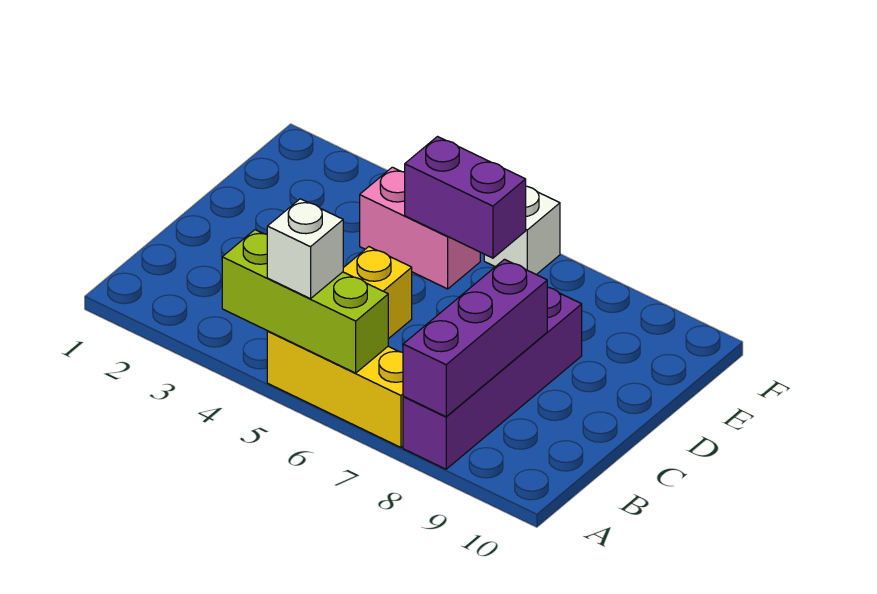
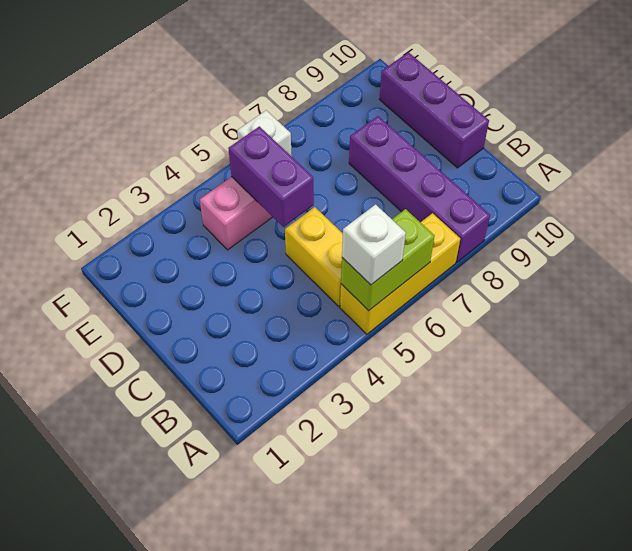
lime brick A4:A6 level 2 -> lime brick A5:A6 level 2
purple brick A8:C8 level 2 -> purple brick C10:E10 level 1
purple brick E5:E6 level 2 -> purple brick D5:E5 level 2

